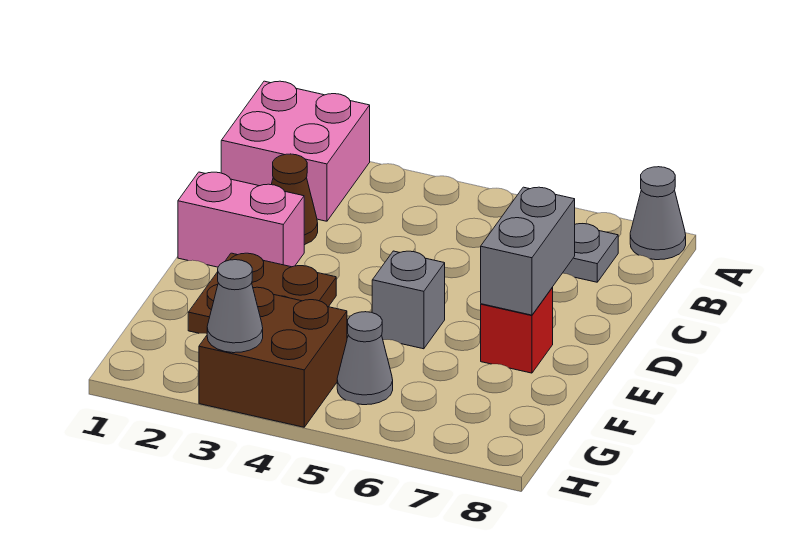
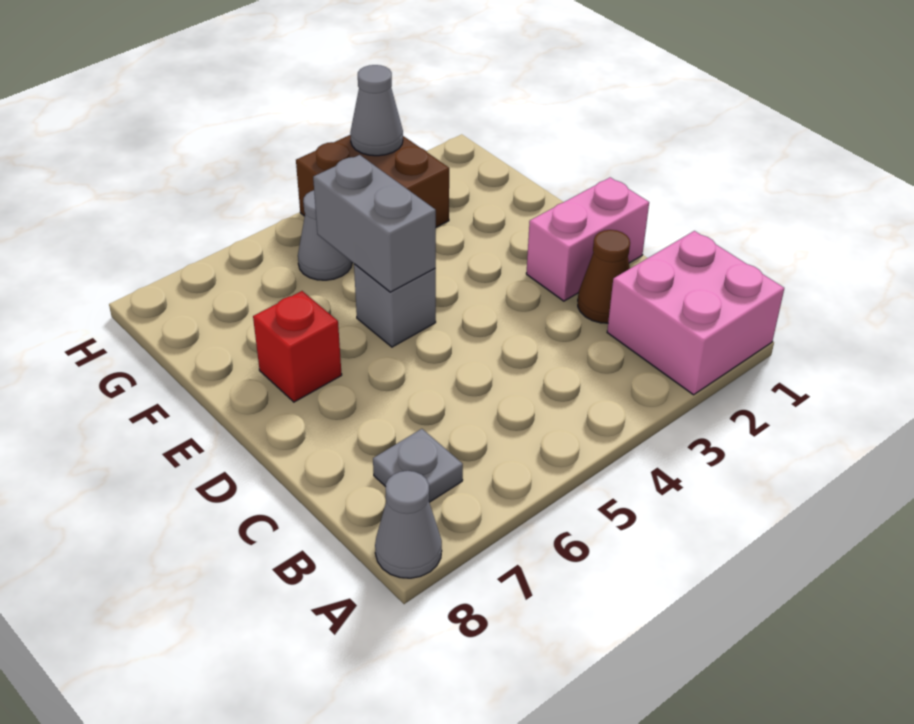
grey brick D7:E7 level 2 -> grey brick E5:F5 level 2
brown plate E2:F3 level 1 -> none

